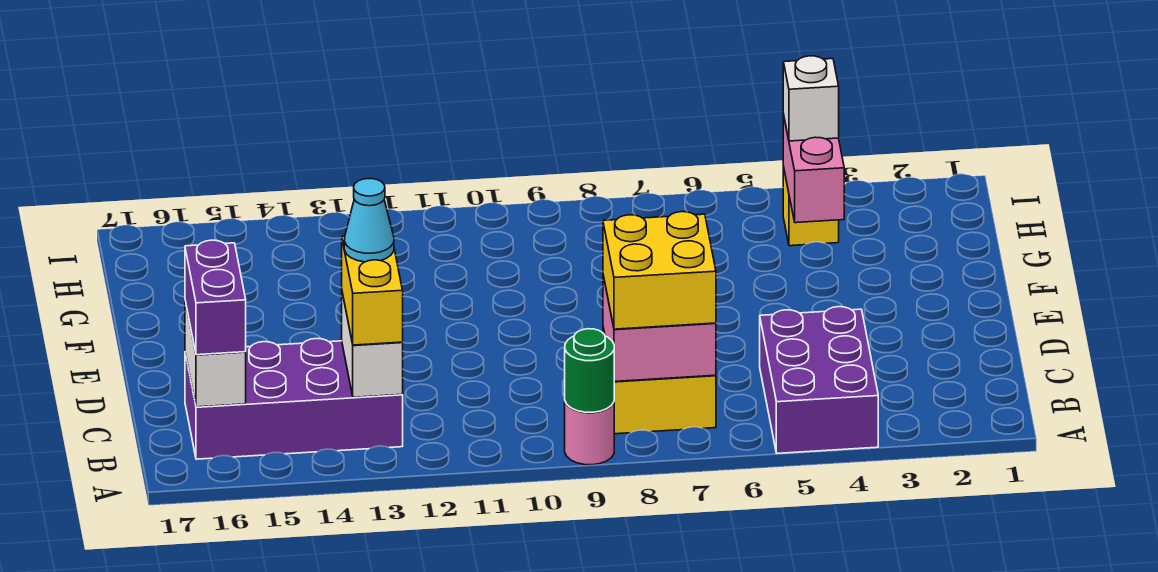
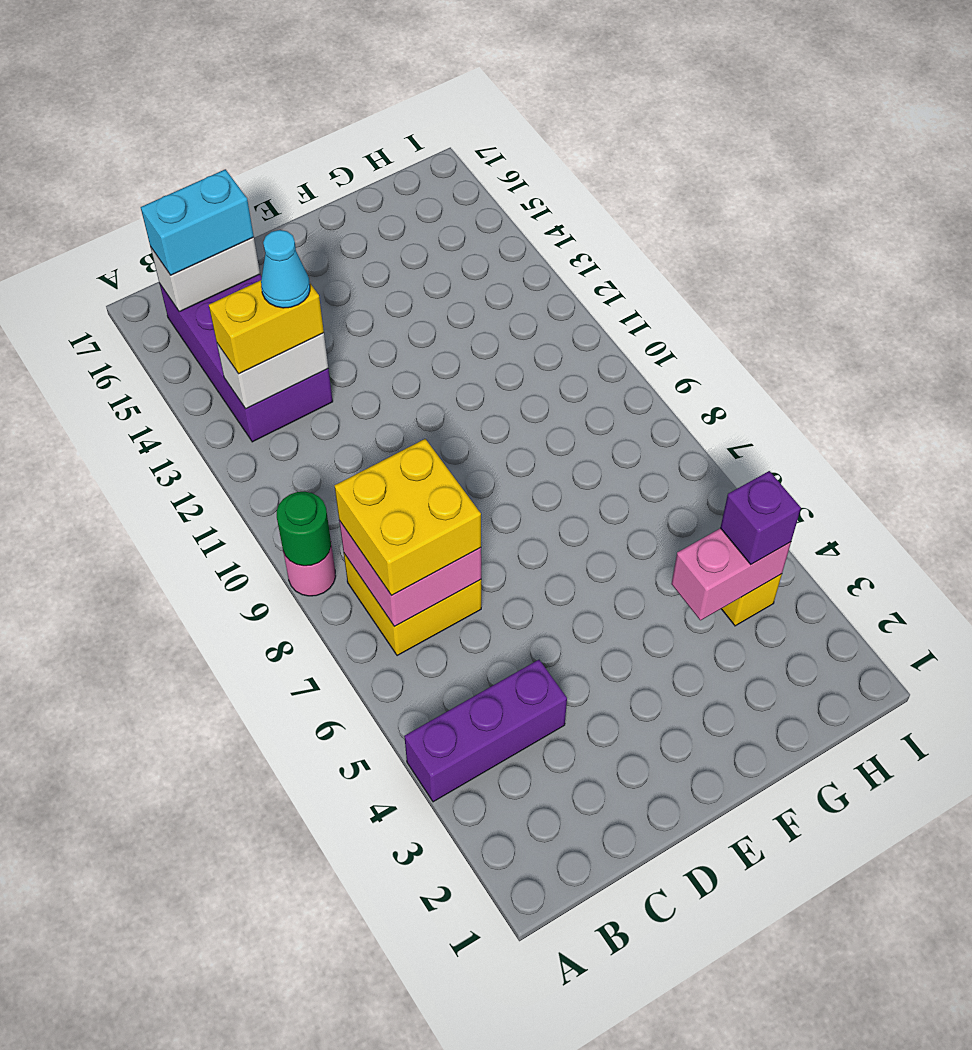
purple brick A4:C5 level 1 -> purple brick A4:C4 level 1
purple brick B16:C16 level 3 -> cyan brick B16:C16 level 3
white brick H4 level 3 -> purple brick H4 level 3

